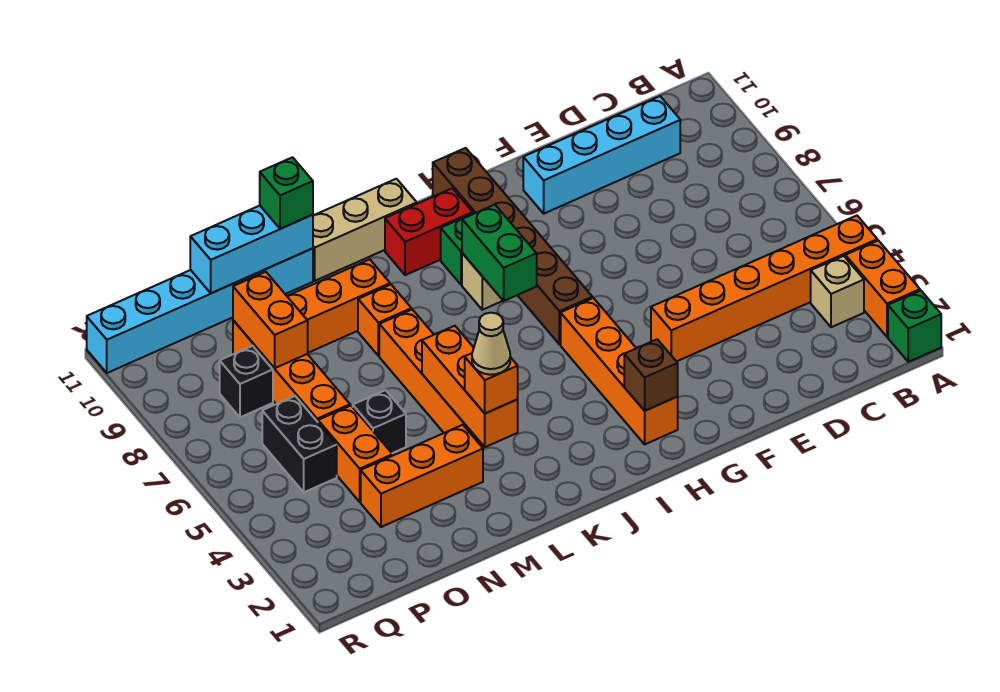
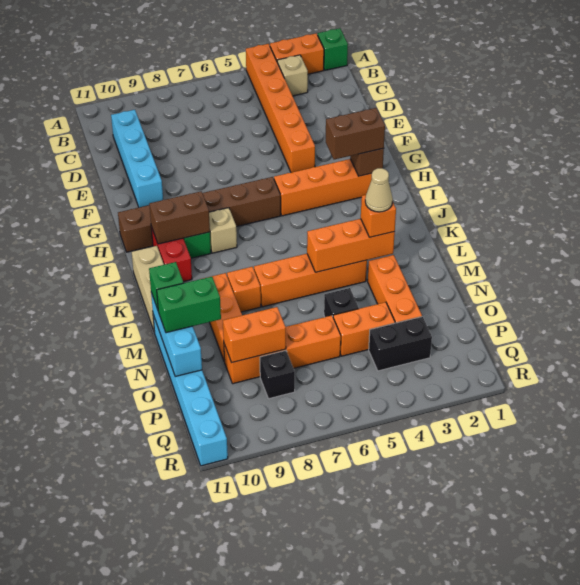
none -> brown brick H2:H3 level 3
green brick I7:I8 level 2 -> green brick N10:N11 level 3
none -> brown brick I9:I10 level 2
black brick P5:P6 level 1 -> black brick P3:P4 level 1

